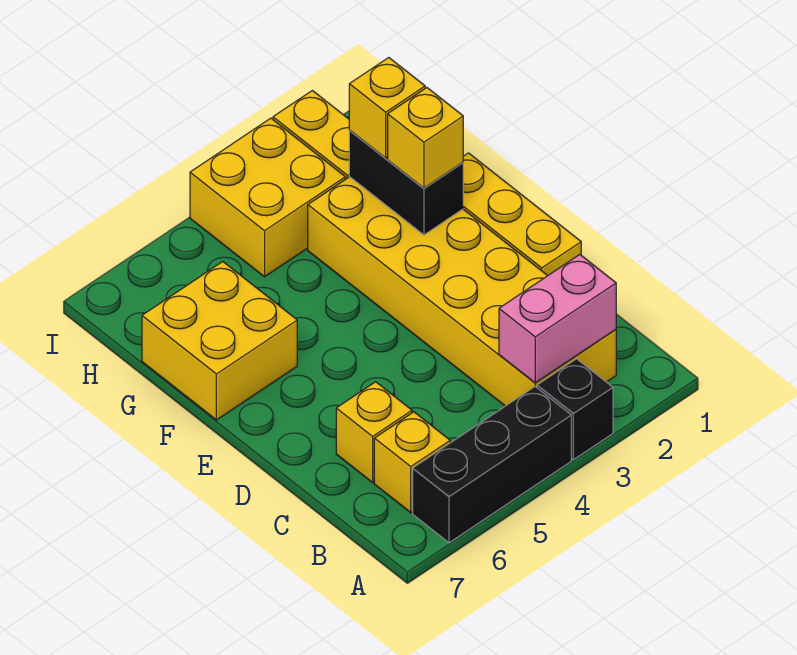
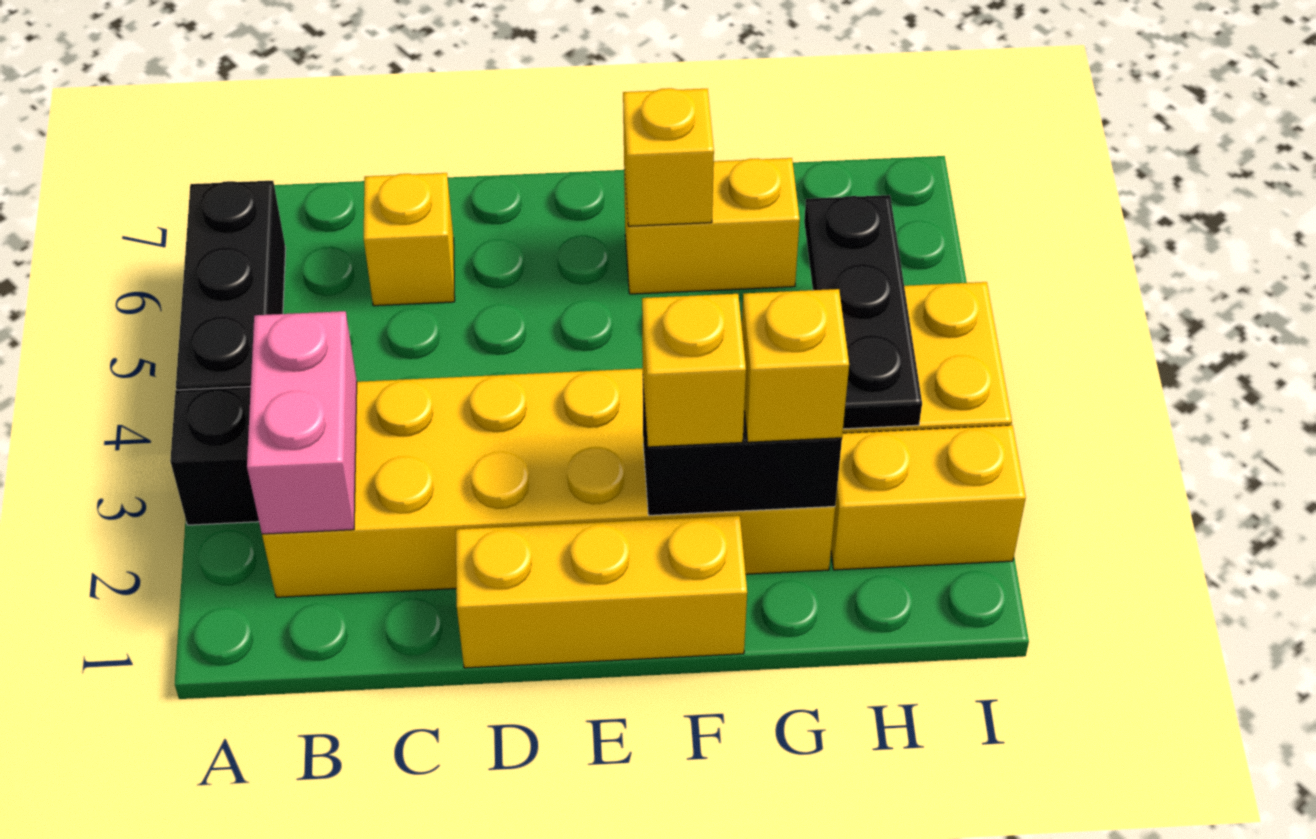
yellow brick B6 level 1 -> yellow brick F6 level 2
yellow brick F6:G7 level 1 -> yellow brick F6:G6 level 1
none -> black plate H3:H5 level 2

